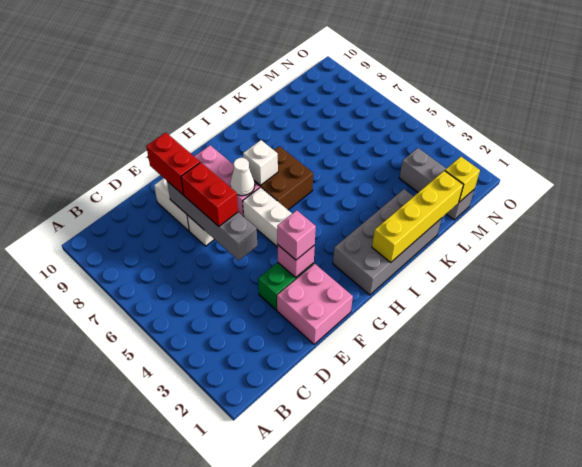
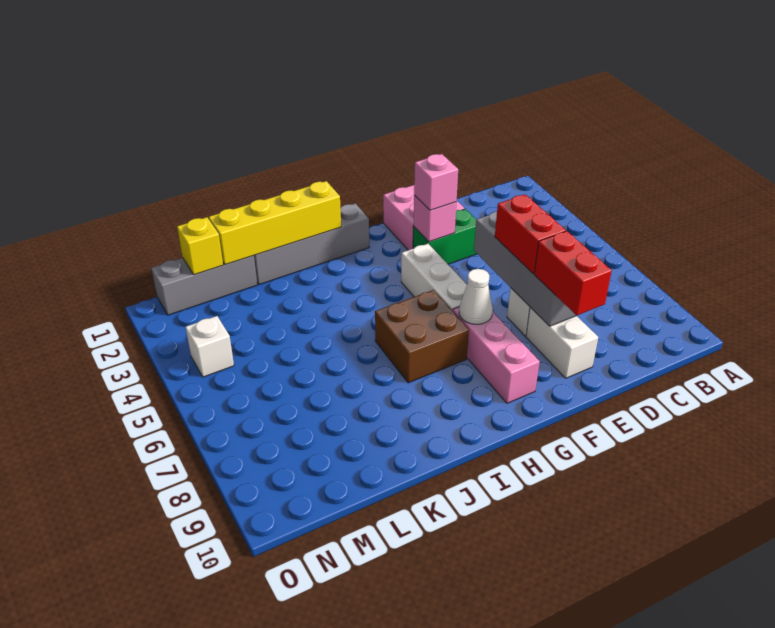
grey brick H1:K2 level 1 -> grey brick H1:K1 level 1
white brick H7 level 2 -> white brick N4 level 1
grey brick M1:M3 level 1 -> grey brick L1:N1 level 1

